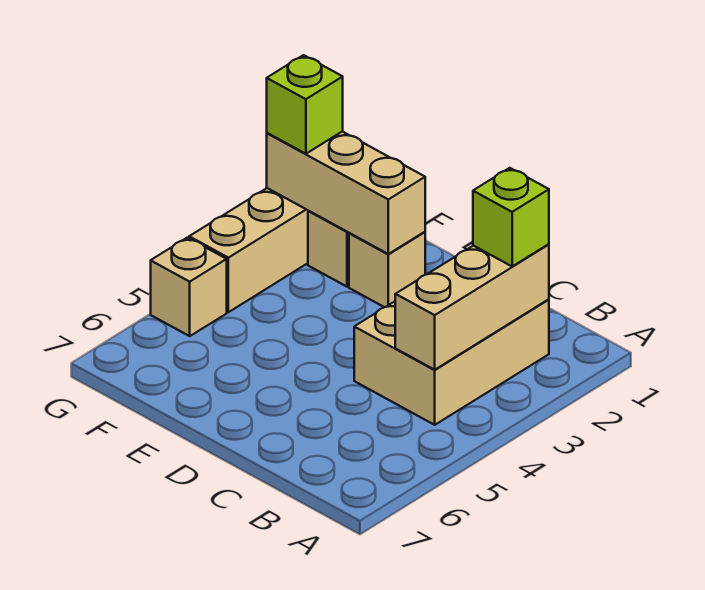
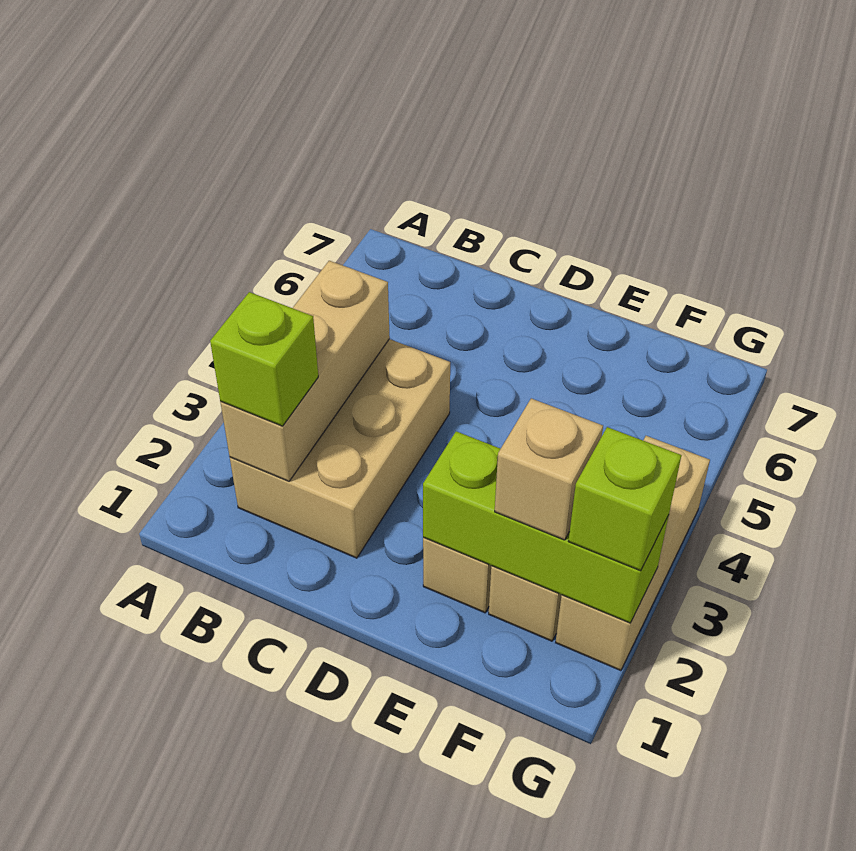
tan brick E2:G2 level 2 -> lime brick E2:G2 level 2
tan brick G5 level 1 -> tan brick F2 level 3

